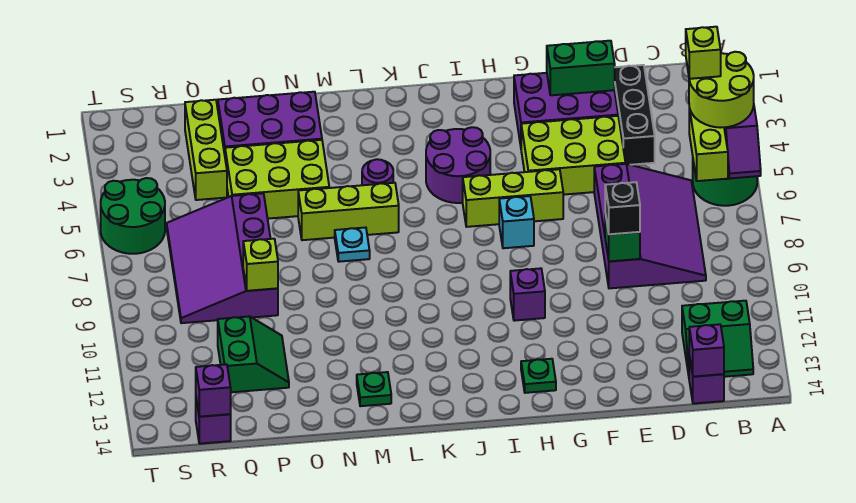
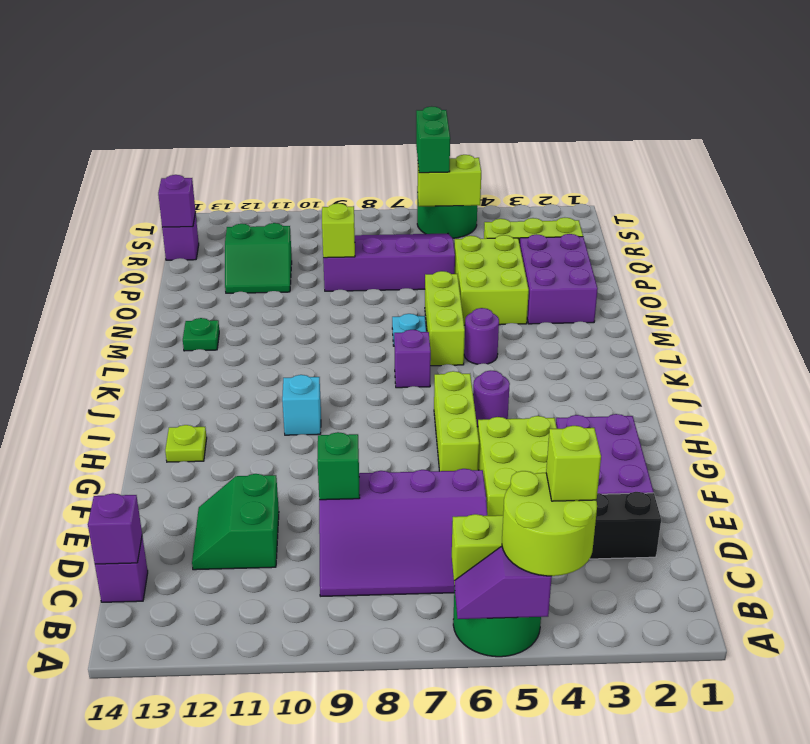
green slope B12:C13 level 1 top 12 -> green slope D11:E12 level 1 top 11
green brick E2:F2 level 2 -> green brick S6:T6 level 3
black brick E9 level 3 -> none
cyan brick H7 level 1 -> cyan brick I10 level 1
purple brick H10 level 1 -> purple brick K7 level 1
green plate H13 level 1 -> lime plate H13 level 1
purple round brick I4:J5 level 1 -> purple round brick I5 level 1
none -> lime brick S5:S6 level 2

